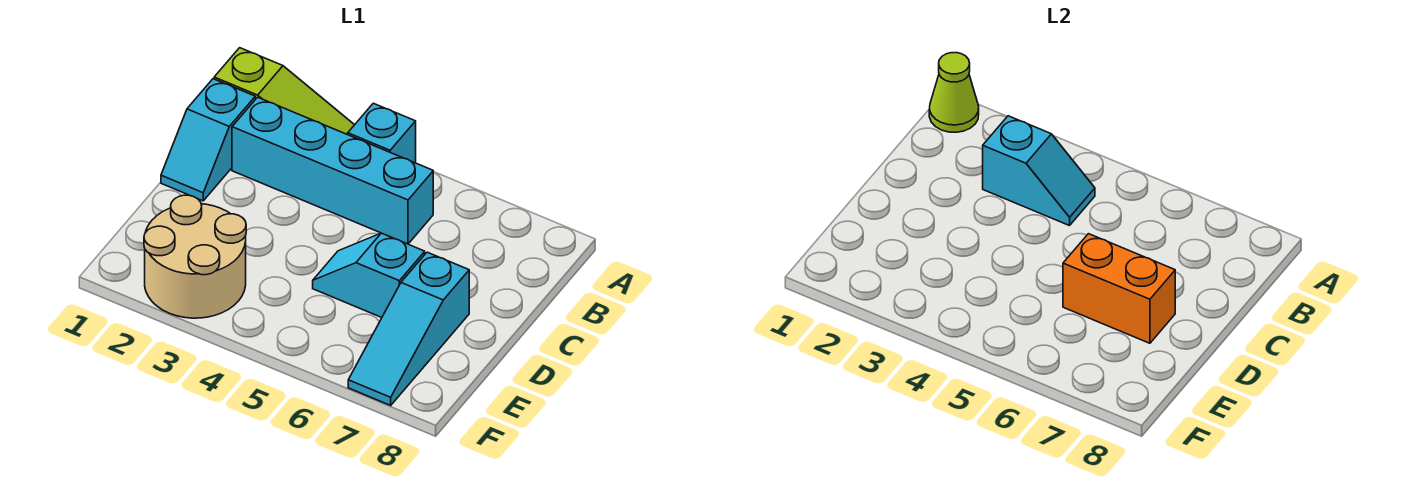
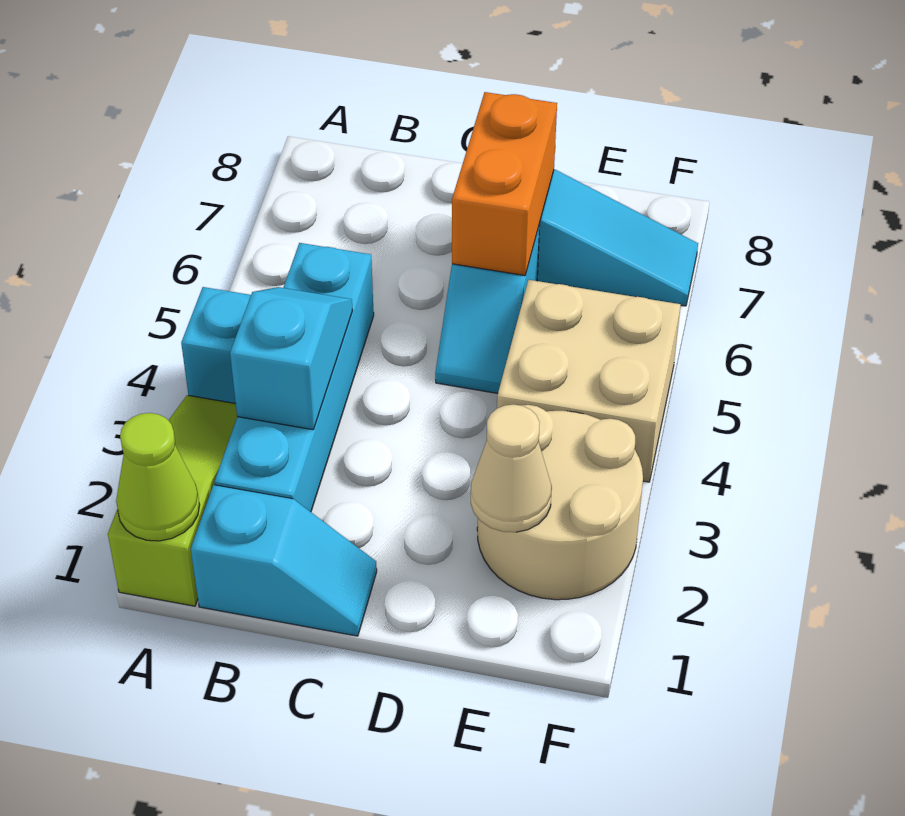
none -> tan cone E2 level 2
none -> tan brick E4:F5 level 1

